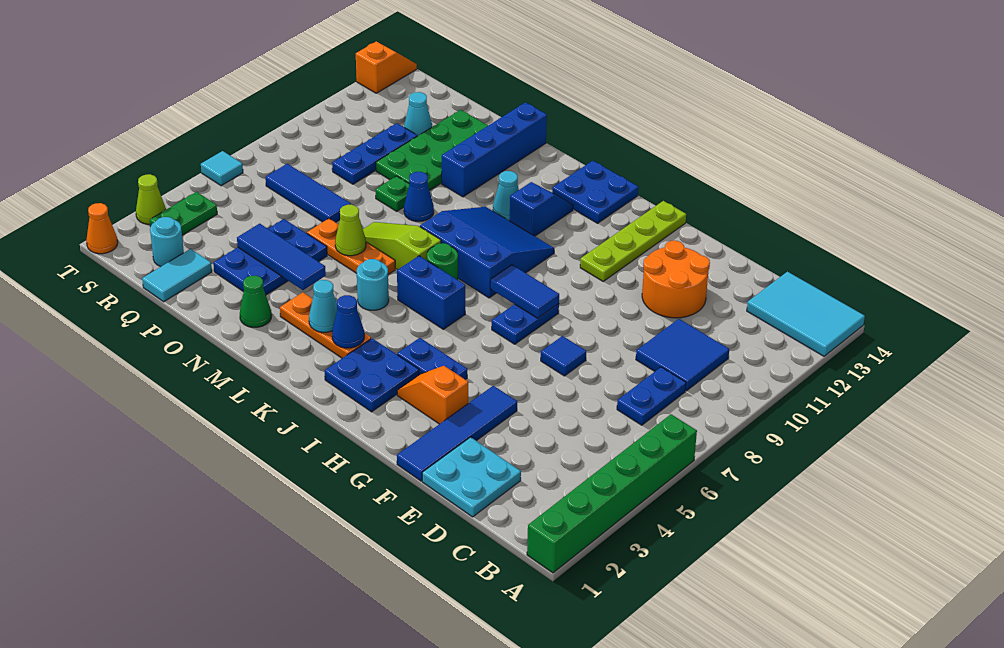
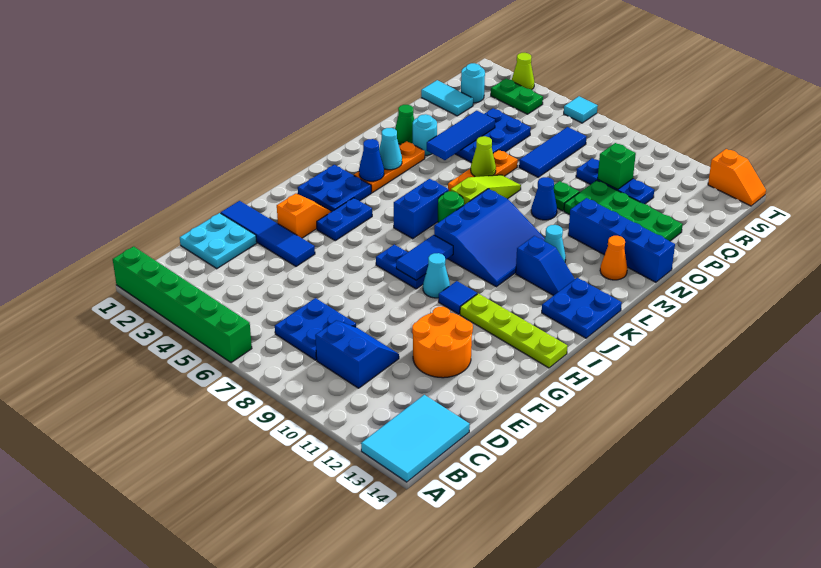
blue plate C7:C8 level 1 -> blue plate C7:D8 level 1
blue tile C9:D10 level 1 -> blue slope C9:D10 level 1 top C
blue tile F7 level 1 -> blue tile H10 level 1
cyan round brick L5 level 1 -> cyan round brick N3 level 1
blue plate O3:P5 level 1 -> blue plate O4:Q5 level 1
none -> green brick Q10 level 2
cyan cone Q12 level 1 -> cyan cone H9 level 1
orange cone T1 level 1 -> orange cone M13 level 1

